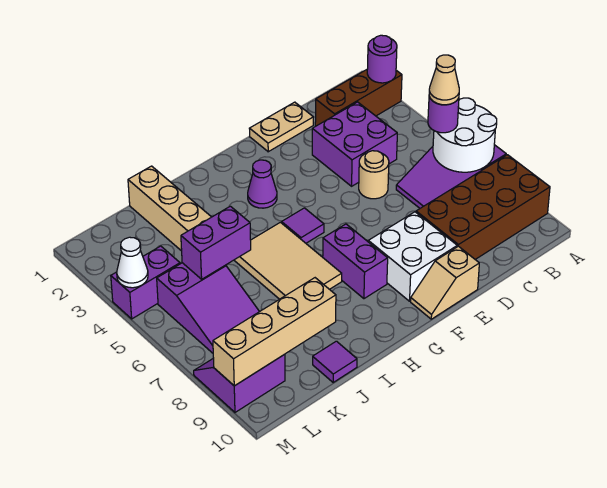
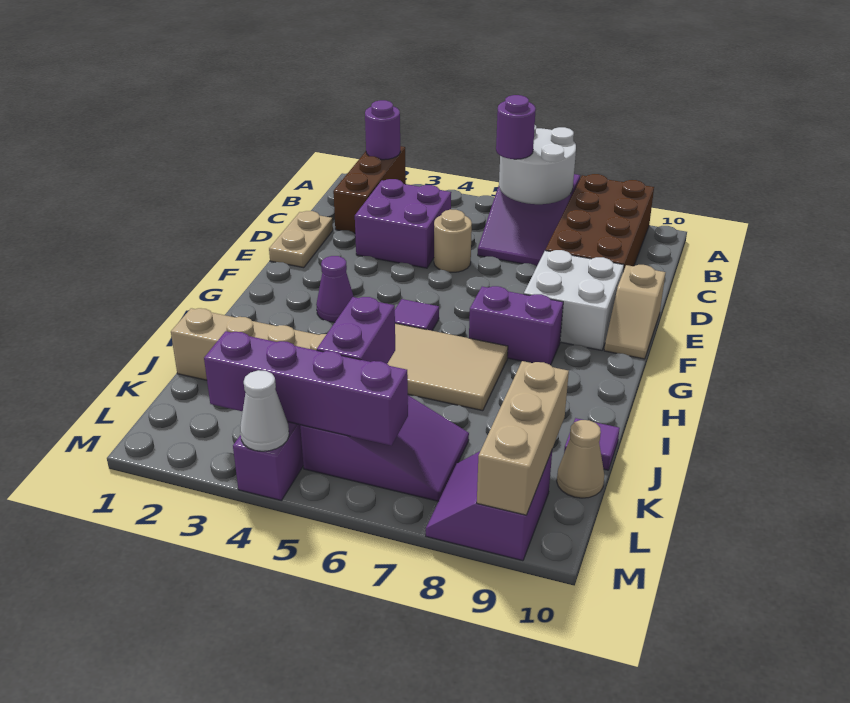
tan cone B6 level 4 -> tan cone K10 level 1
tan brick J9:M9 level 2 -> tan brick K9:M9 level 2
none -> purple brick L3:L6 level 2

